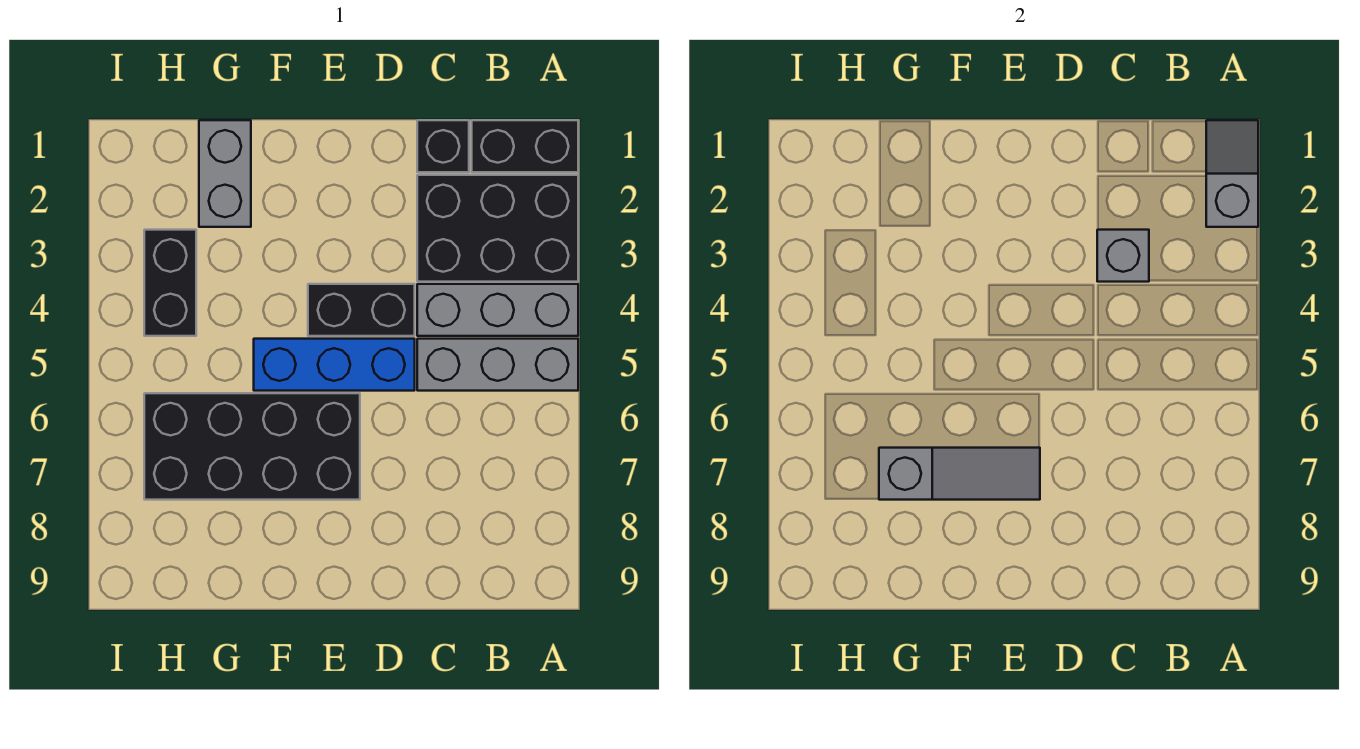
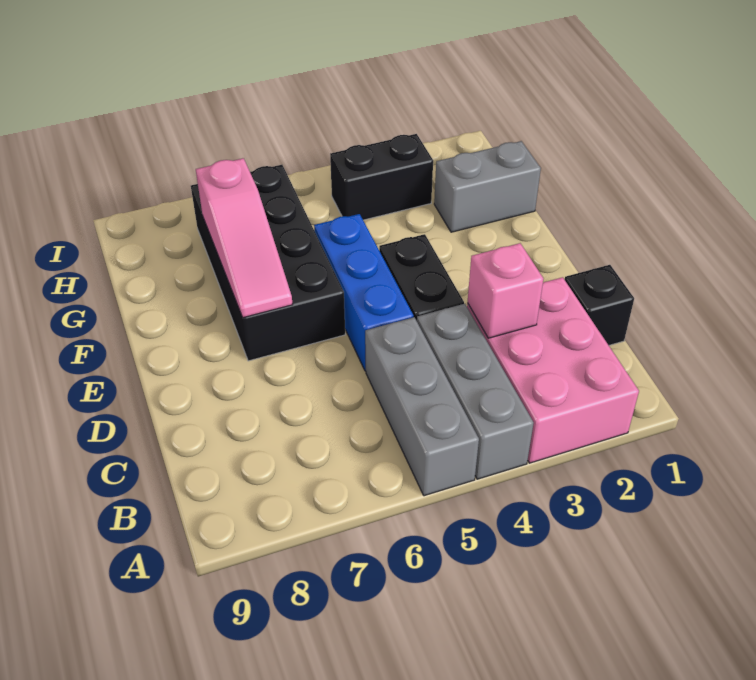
black brick A1:B1 level 1 -> none
grey slope A1:A2 level 2 top 2 -> none
black brick A2:C3 level 1 -> pink brick A2:C3 level 1
grey brick C3 level 2 -> pink brick C3 level 2
grey slope E7:G7 level 2 top G -> pink slope E7:G7 level 2 top G

